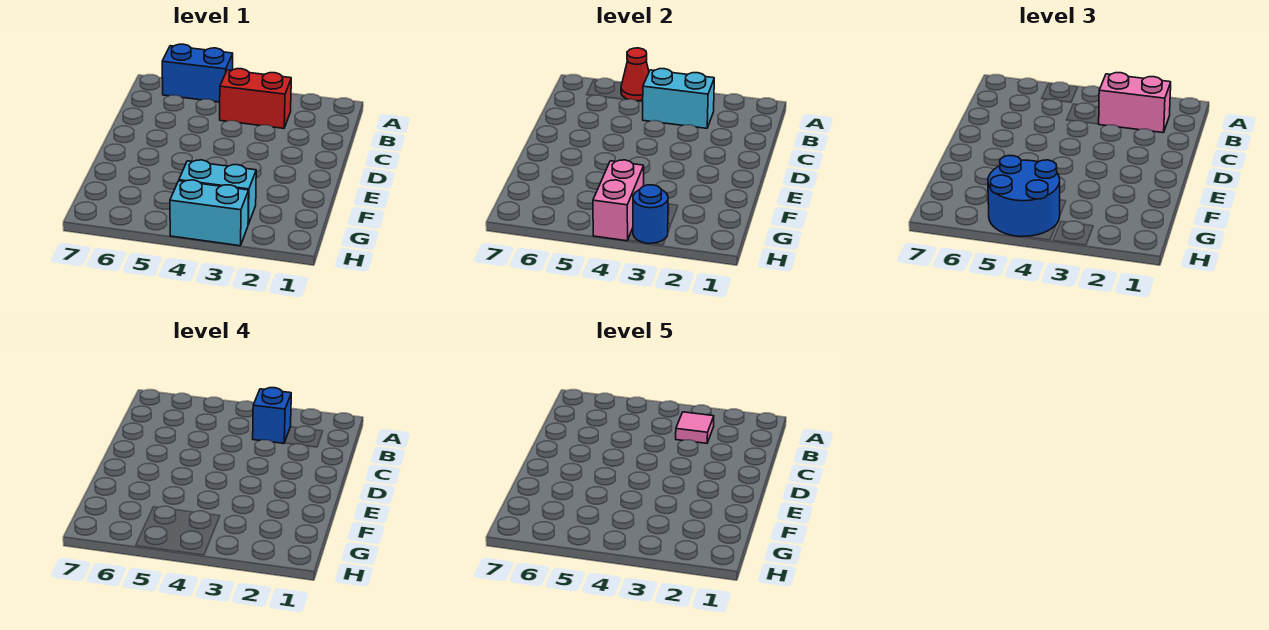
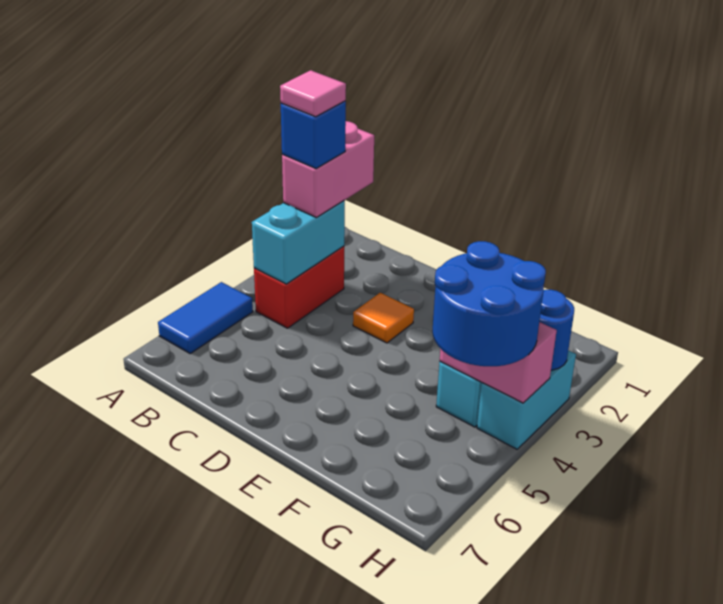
blue brick A5:A6 level 1 -> blue tile A5:A6 level 1
red cone A5 level 2 -> none
none -> orange tile D3 level 1

